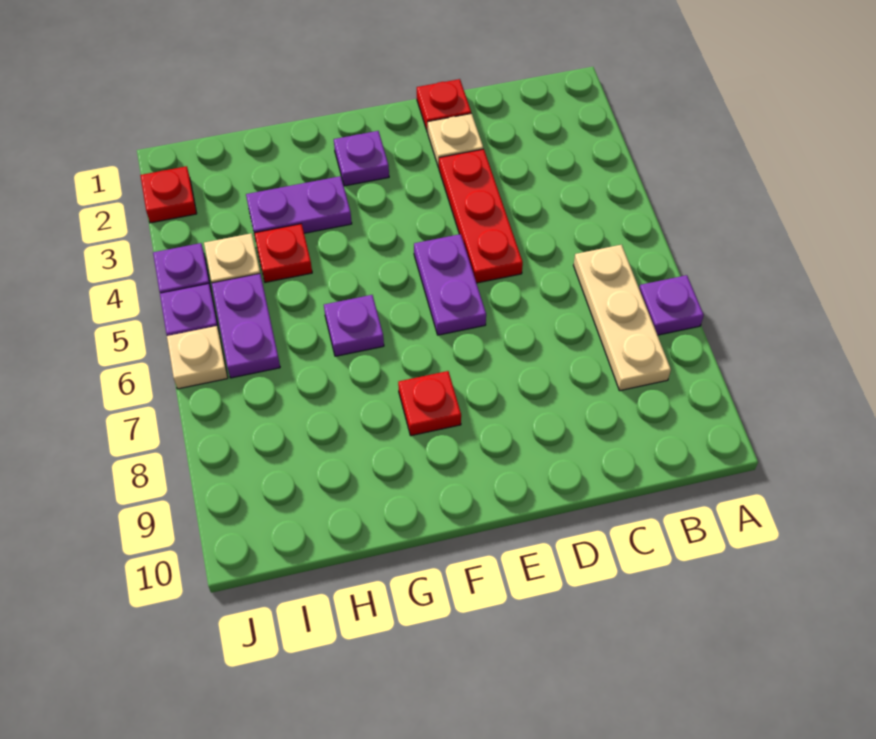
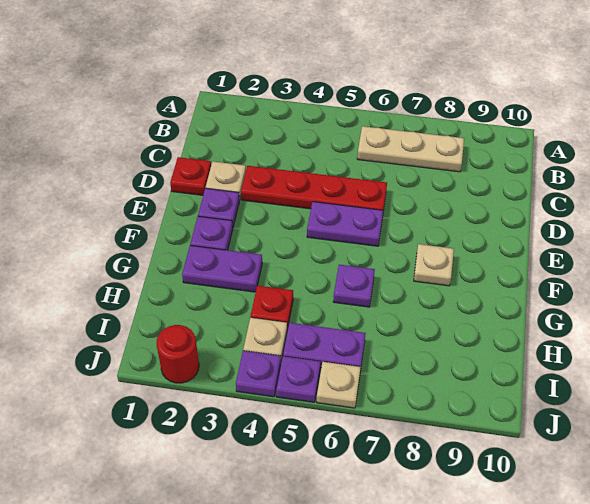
purple plate A7 level 1 -> purple plate E2 level 1
red plate D3:D5 level 1 -> red plate D3:D6 level 1
red plate F8 level 1 -> tan plate F8 level 1
purple plate G3:H3 level 1 -> purple plate G2:G3 level 1
red plate J2 level 1 -> red round brick J2 level 1

